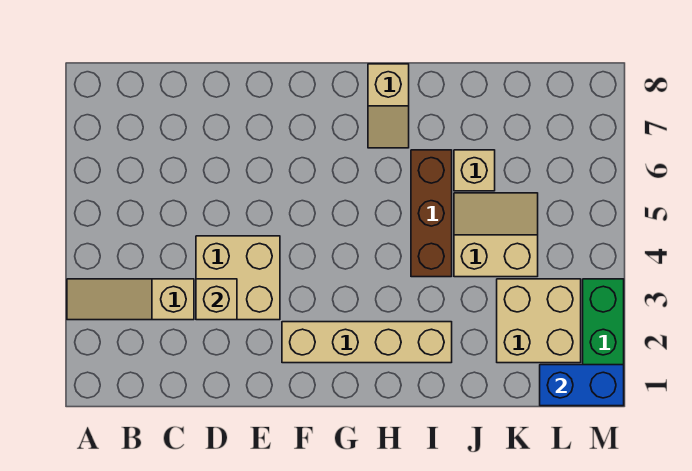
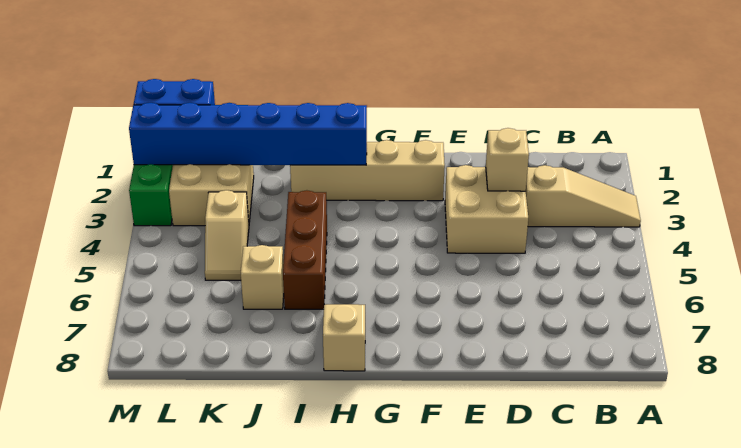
none -> blue brick H2:M2 level 2
tan slope J4:K5 level 1 top 4 -> tan slope K4:K5 level 1 top 4

